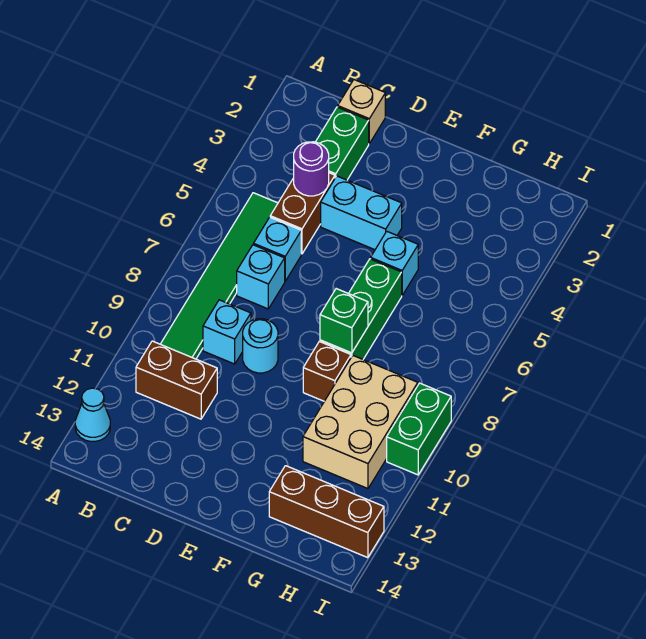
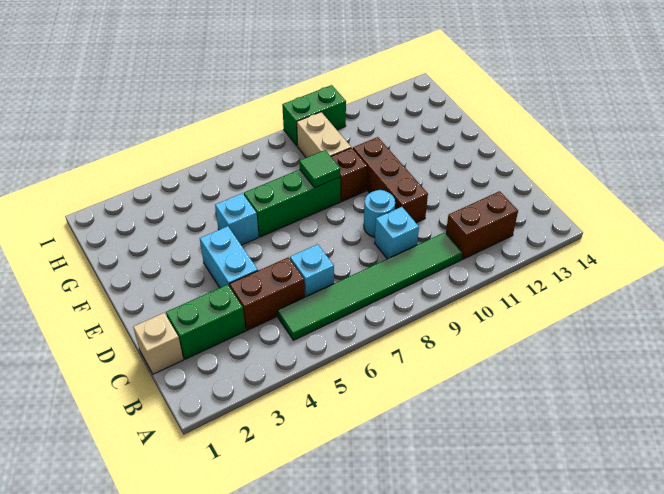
cyan cone A13 level 1 -> none
brown brick B11:C11 level 1 -> brown brick B11:B12 level 1
purple round brick C4 level 2 -> none
cyan brick C7 level 1 -> none
green brick F8 level 2 -> green tile F8 level 2
tan brick G9:H11 level 1 -> tan brick G9:H9 level 1
brown brick G13:I13 level 1 -> brown brick D10:F10 level 1

